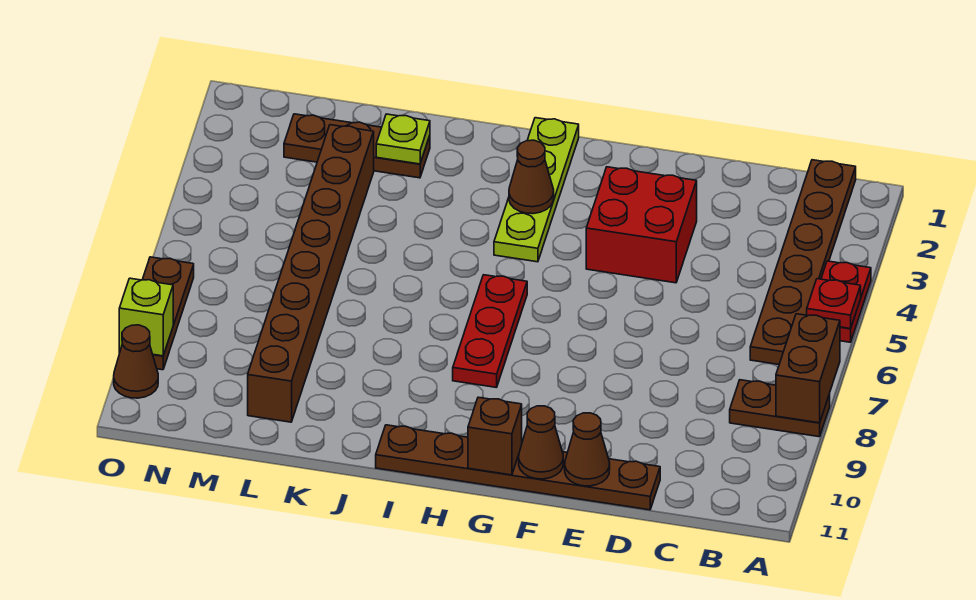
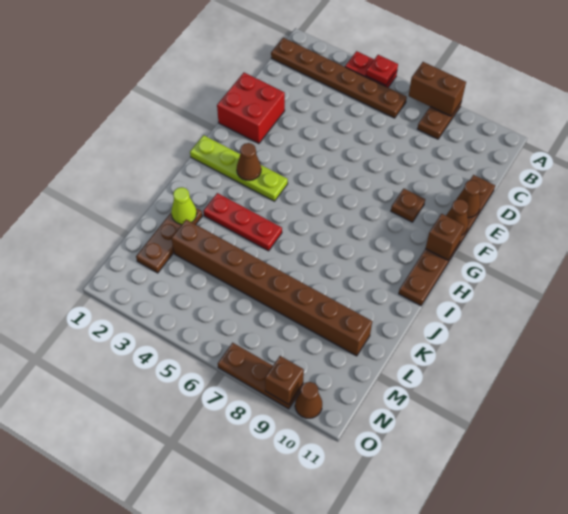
red brick E3:F4 level 1 -> red brick E1:F2 level 1
none -> brown plate F9 level 1
red plate H6:H8 level 1 -> red plate J3:J5 level 1
lime plate K2 level 2 -> lime cone K2 level 2
lime brick O9 level 2 -> brown brick O9 level 2

